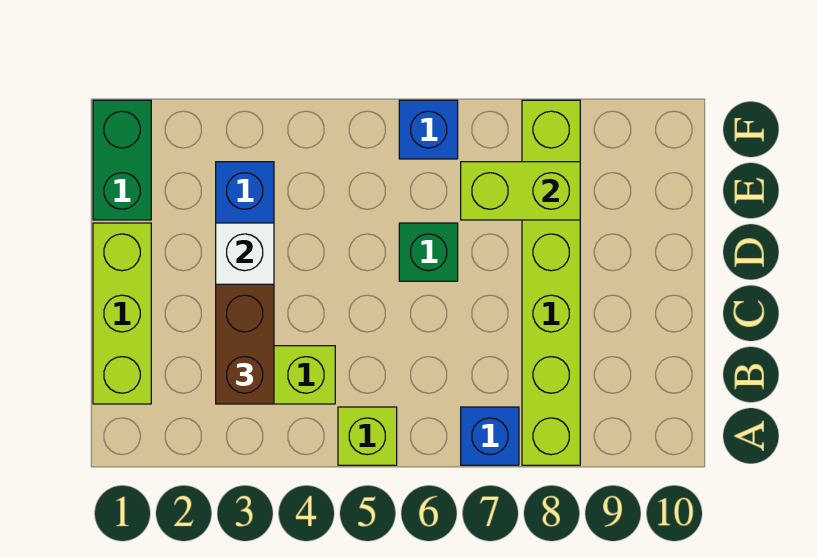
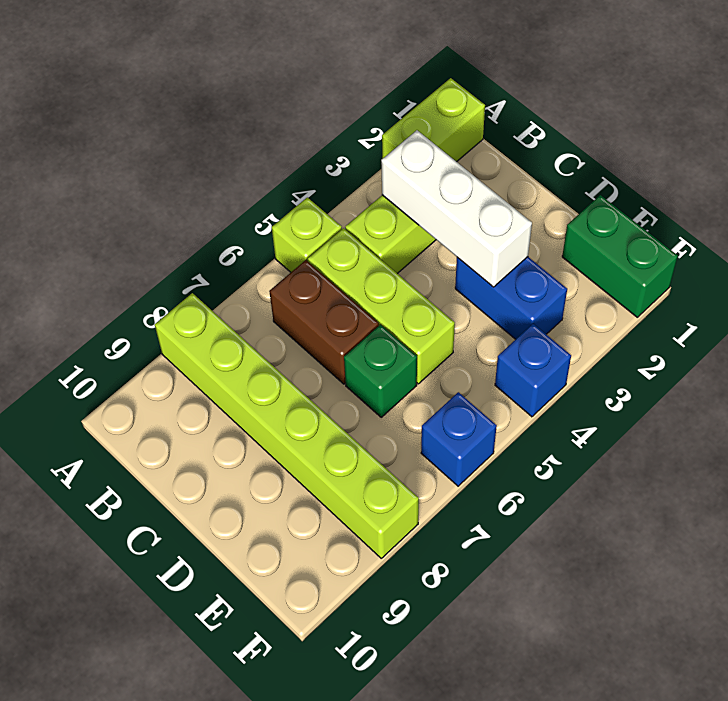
blue brick A7 level 1 -> blue brick F4 level 1
lime brick B1:D1 level 1 -> lime brick B5:D5 level 1
brown brick B3:C3 level 3 -> brown brick B6:C6 level 1
lime brick E7:E8 level 2 -> lime brick A1:A2 level 1

